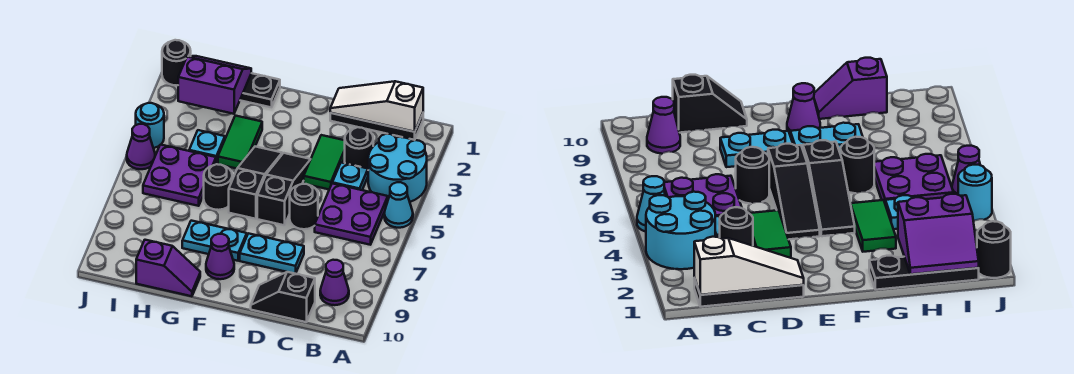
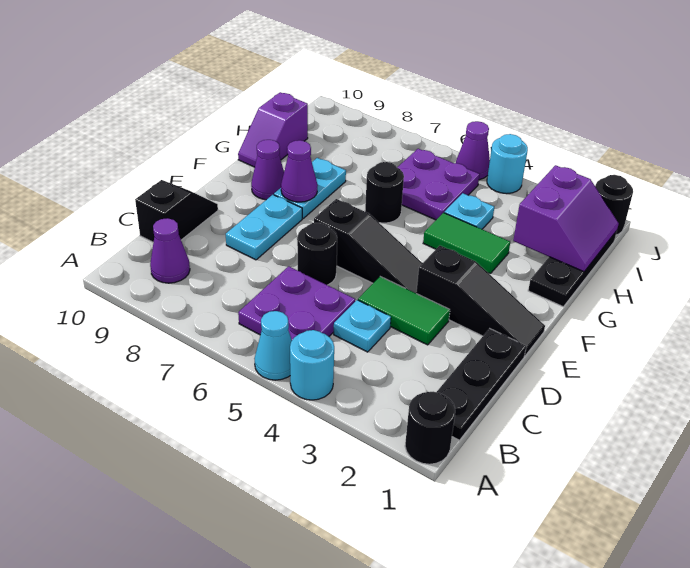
cyan round brick A3:B4 level 1 -> cyan round brick A4 level 1
white slope B1:D1 level 2 top B -> none
black round brick C3 level 1 -> black round brick A1 level 1
black slope F4:F6 level 1 top 6 -> black slope E1:E3 level 1 top 3
none -> purple cone F8 level 2

